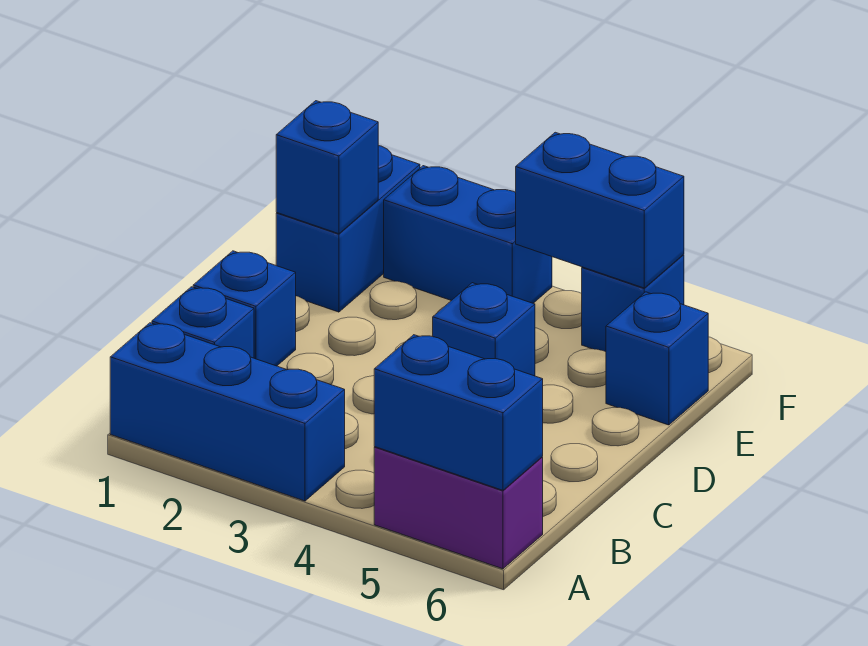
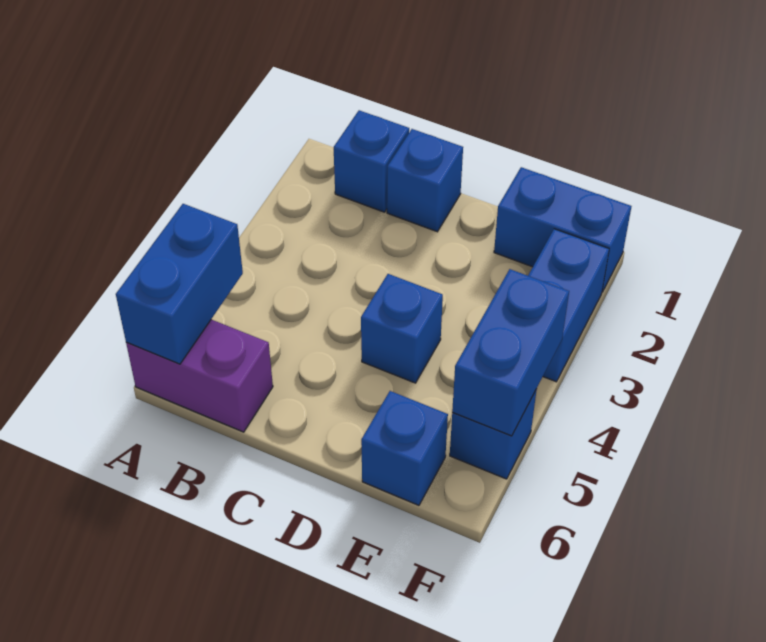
blue brick A1:A3 level 1 -> none
purple brick A5:A6 level 1 -> purple brick A6:B6 level 1
blue brick E1 level 2 -> none

